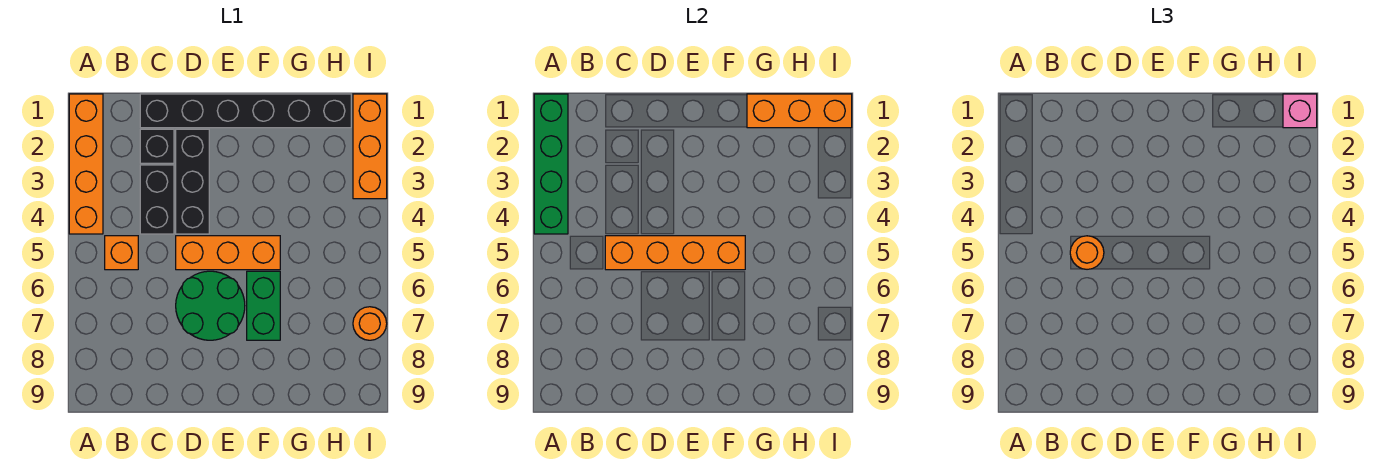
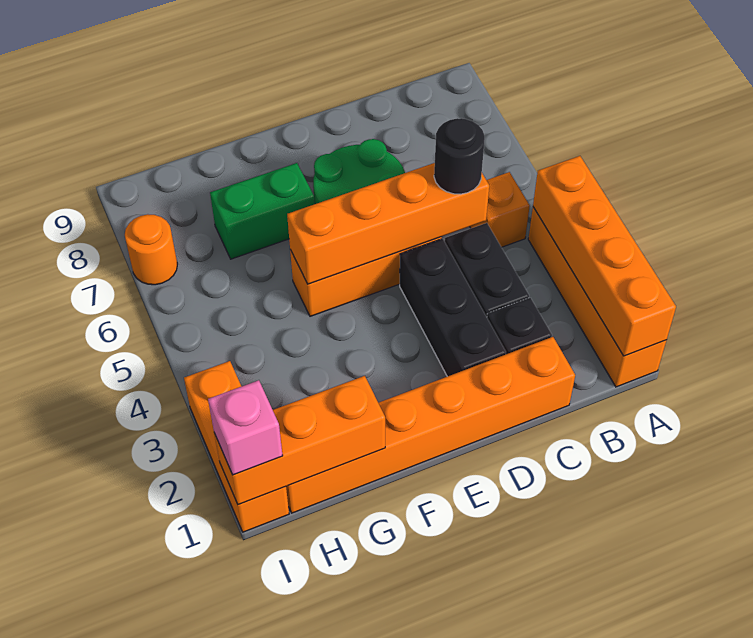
green brick A1:A4 level 2 -> orange brick A1:A4 level 2
black brick C1:H1 level 1 -> orange brick C1:H1 level 1
orange round brick C5 level 3 -> black round brick C5 level 3
green brick F6:F7 level 1 -> green brick F7:G7 level 1

